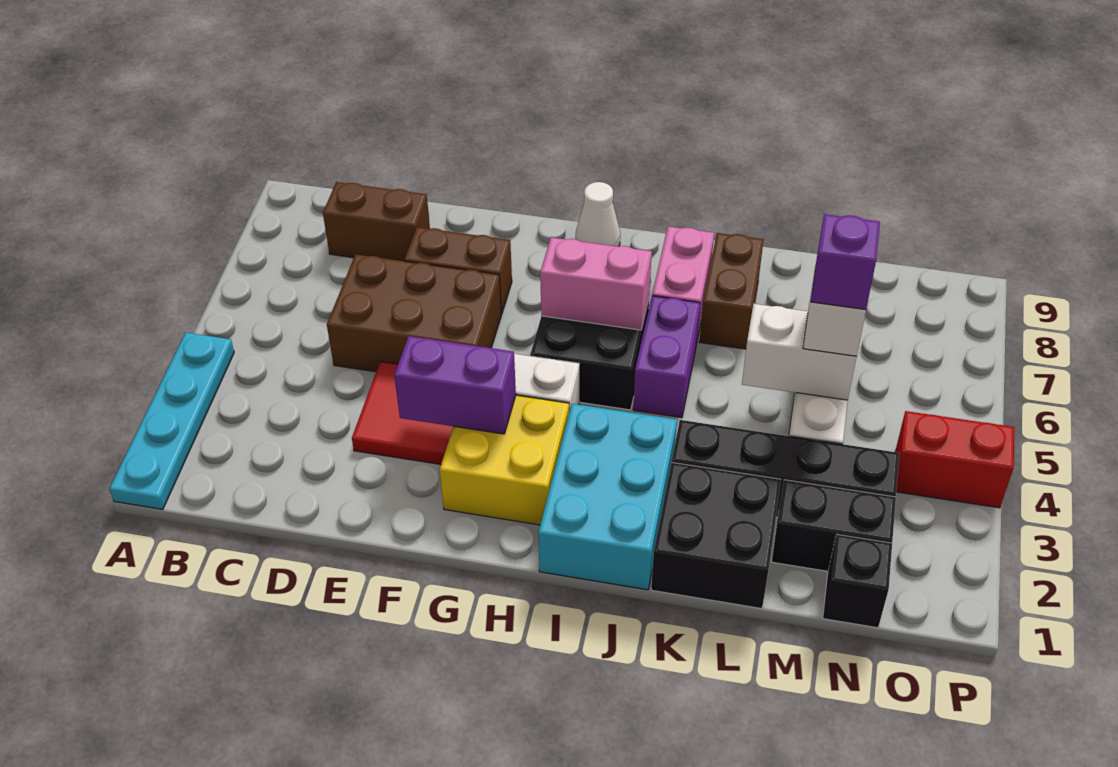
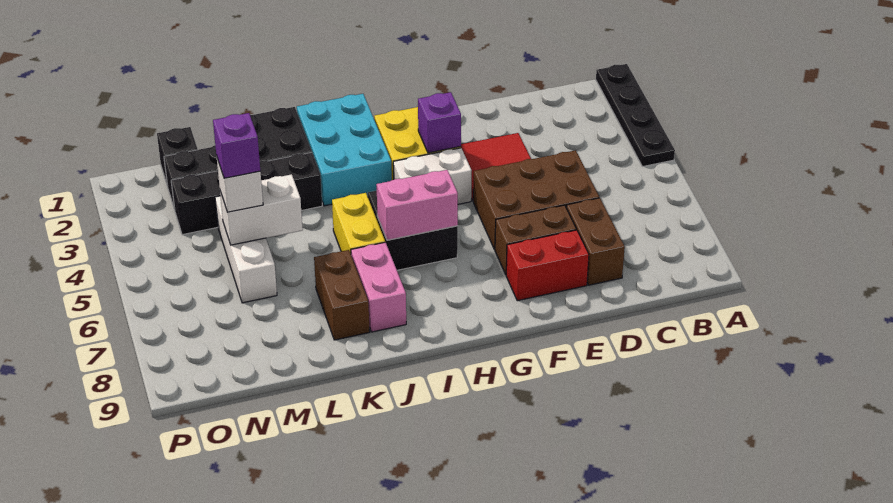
cyan plate A1:A4 level 1 -> black plate A1:A4 level 1
brown brick C8:D8 level 1 -> brown brick D7:D8 level 1
purple brick F3:G3 level 2 -> purple brick G3 level 2
white cone H9 level 1 -> none
purple brick J5:J6 level 1 -> yellow brick J5:J6 level 1
red brick O4:P4 level 1 -> red brick E8:F8 level 1

